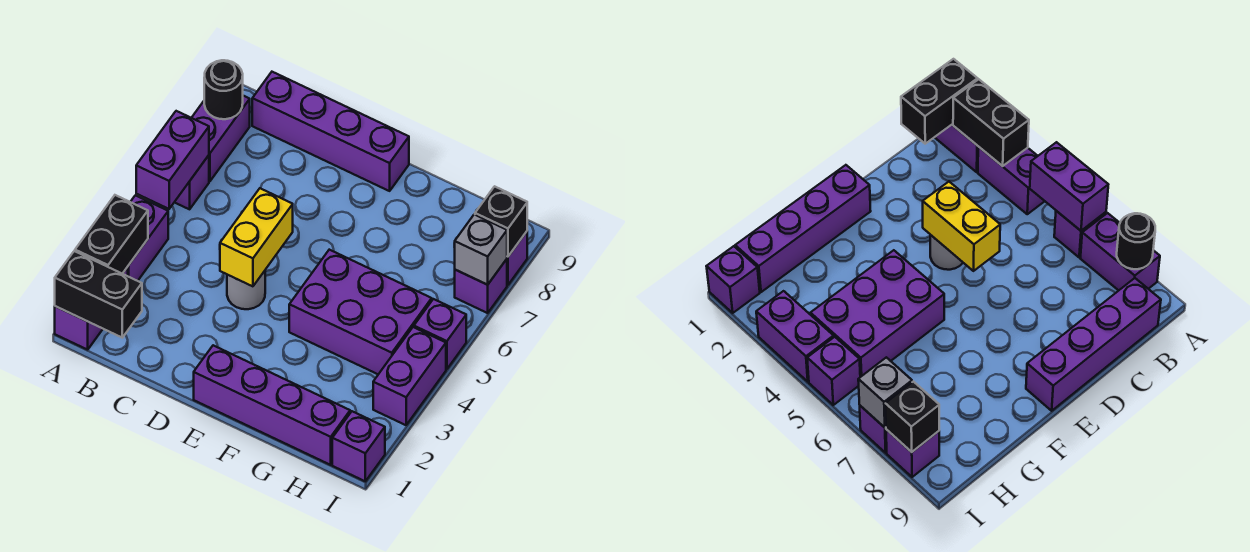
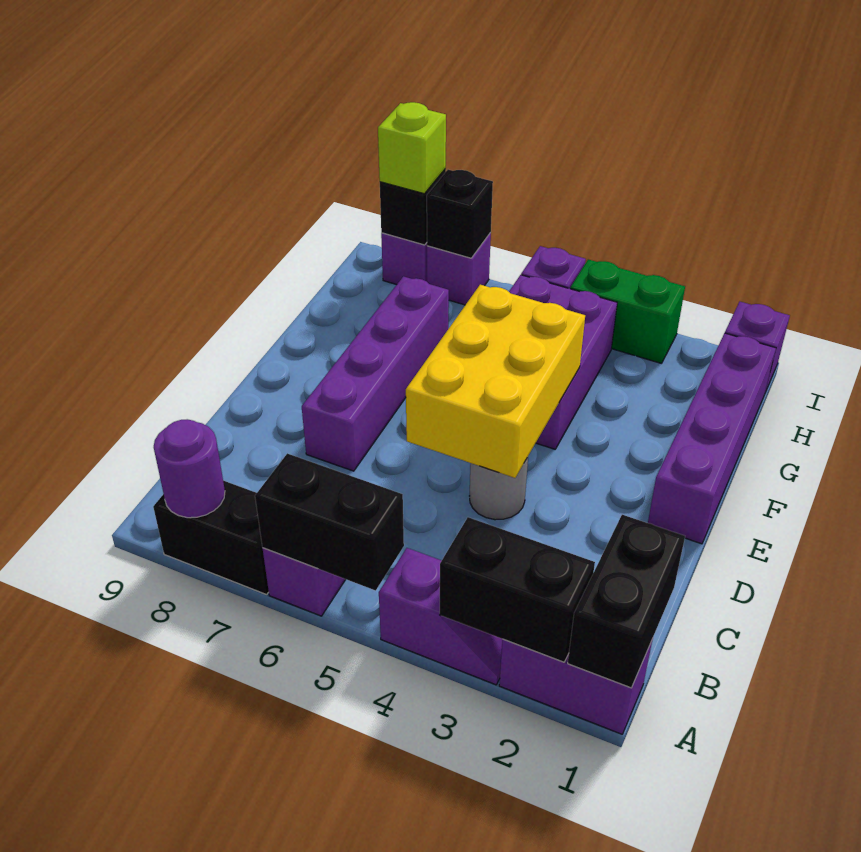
purple brick A3:A4 level 1 -> purple slope A3:A4 level 1 top 4
purple brick A5:A6 level 2 -> black brick A5:A6 level 2
purple brick A7:A8 level 1 -> black brick A7:A8 level 1
black round brick A8 level 2 -> purple round brick A8 level 2
purple brick B9:E9 level 1 -> purple brick D7:G7 level 1
yellow brick D4:D5 level 2 -> yellow brick D4:F5 level 2
purple brick I3:I4 level 1 -> green brick I3:I4 level 1
grey brick I7 level 2 -> black brick I7 level 2
none -> lime brick I8 level 3

